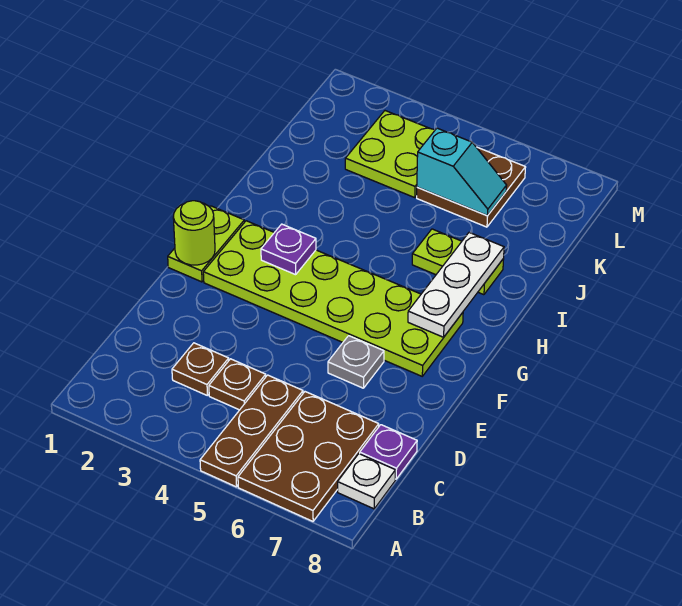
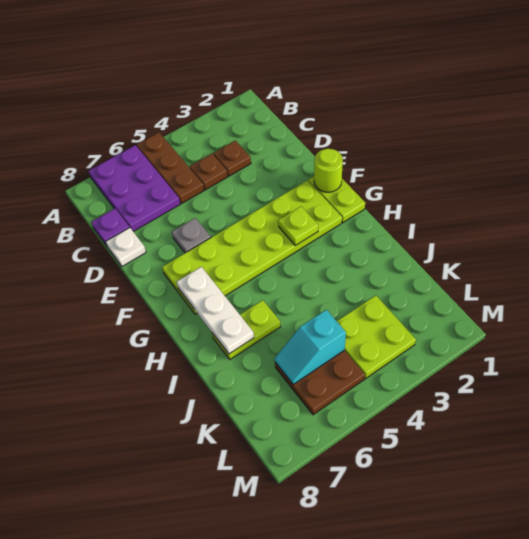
brown plate A6:C7 level 1 -> purple plate A6:C7 level 1
white plate B8 level 1 -> white plate D8 level 1
purple plate G3 level 2 -> lime plate G3 level 2

